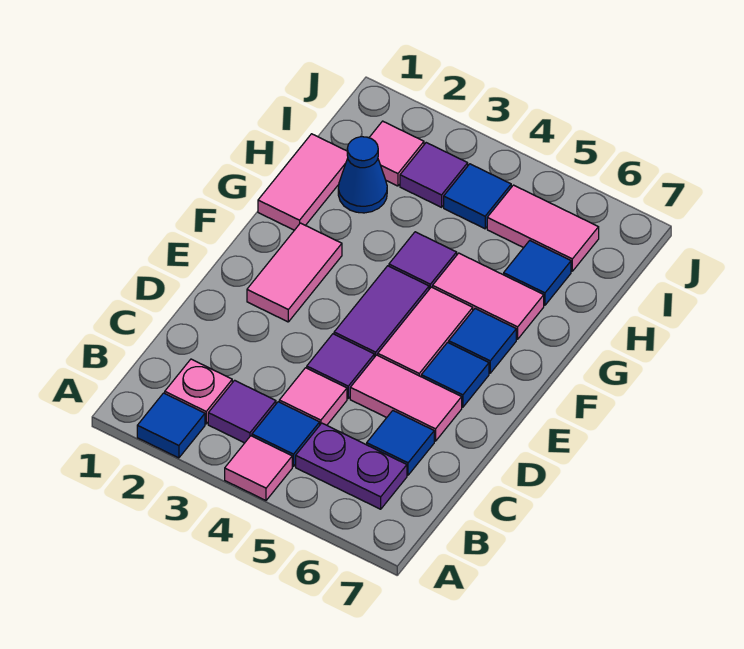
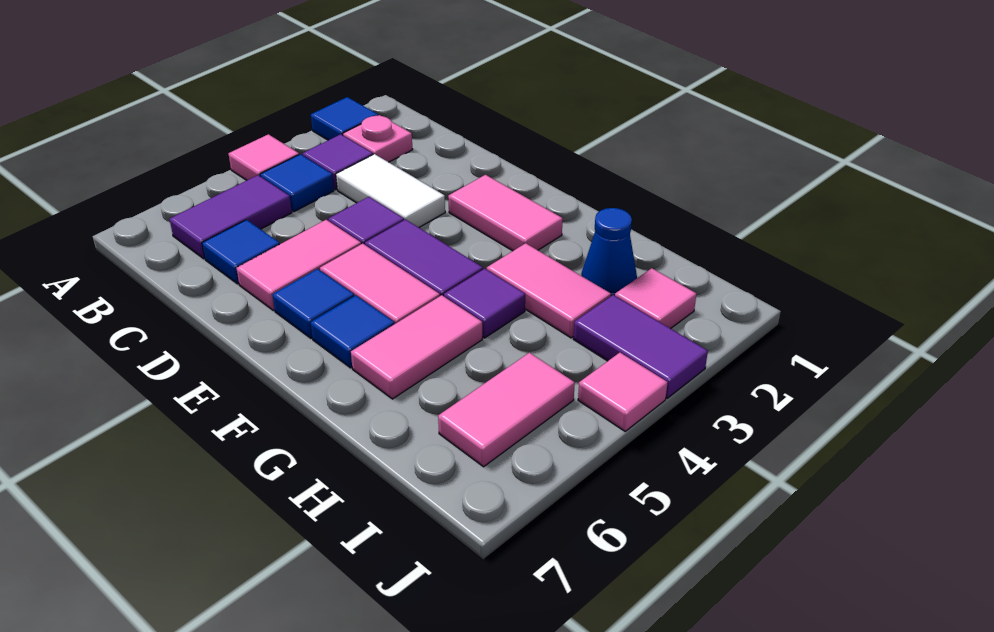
purple plate B5:B6 level 1 -> purple tile B5:B6 level 1
none -> white tile C3:D3 level 1
pink tile C4 level 1 -> pink tile J4 level 1
pink tile G1:H1 level 1 -> pink tile G3:H3 level 1
blue tile H6 level 1 -> none
purple tile I3 level 1 -> purple tile I3:J3 level 1
blue tile I4 level 1 -> none

